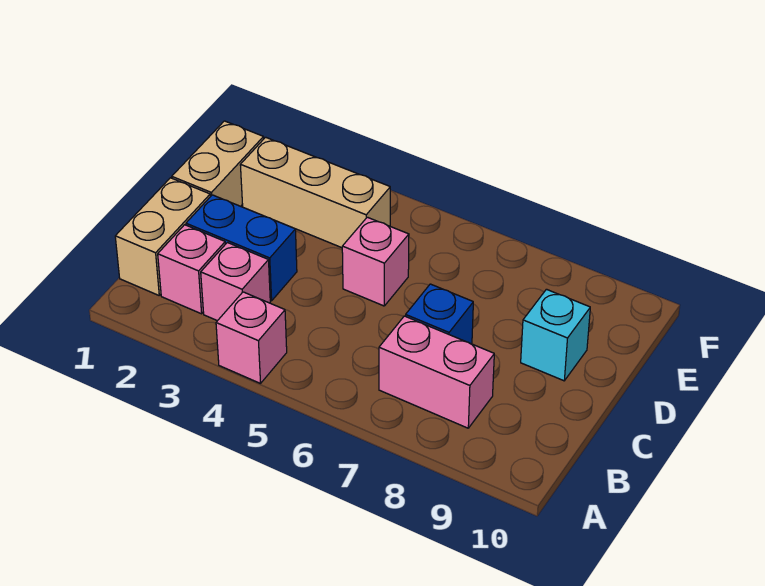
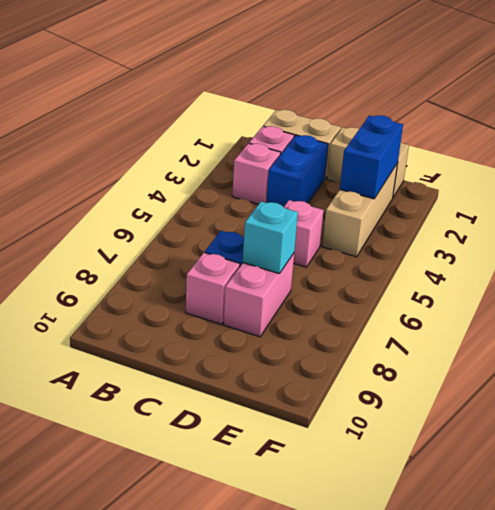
pink brick A4 level 1 -> pink brick C8 level 1
pink brick B7:B8 level 1 -> pink brick D7:D8 level 1
cyan brick D9 level 1 -> cyan brick D7 level 2
none -> blue brick E2:E3 level 2

